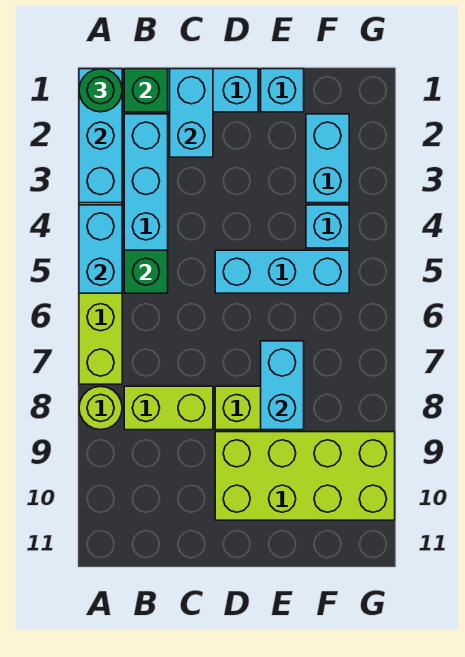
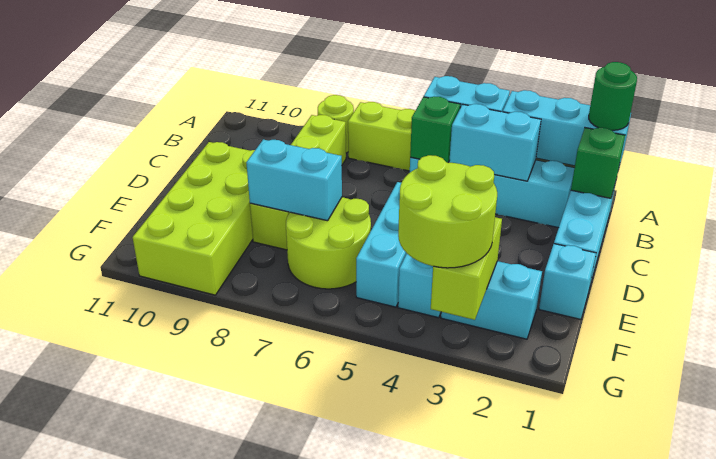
cyan brick C1:C2 level 2 -> cyan brick B3:B4 level 2
none -> lime round brick E6:F7 level 1
none -> lime brick F3:G3 level 2
none -> lime round brick F3:G4 level 3

